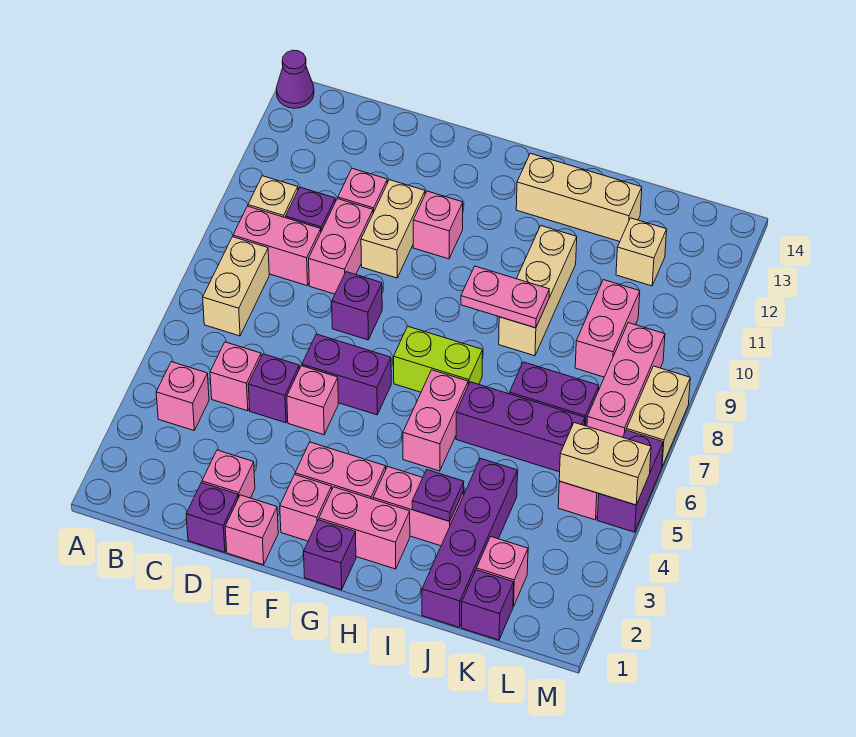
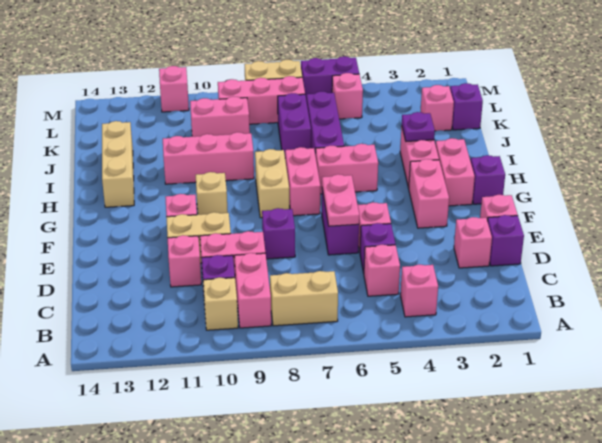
purple cone A14 level 1 -> none
pink brick F2 level 1 -> pink brick M11 level 1
lime brick G7:H7 level 1 -> pink brick G7:H7 level 1
pink plate H9:I9 level 2 -> pink plate E6:F6 level 2
tan brick I9:I11 level 1 -> pink brick I9:I11 level 1
purple brick J1:J4 level 1 -> none
tan brick K12 level 1 -> tan brick G10 level 1
tan brick L5:M5 level 2 -> tan brick G8:H8 level 1

